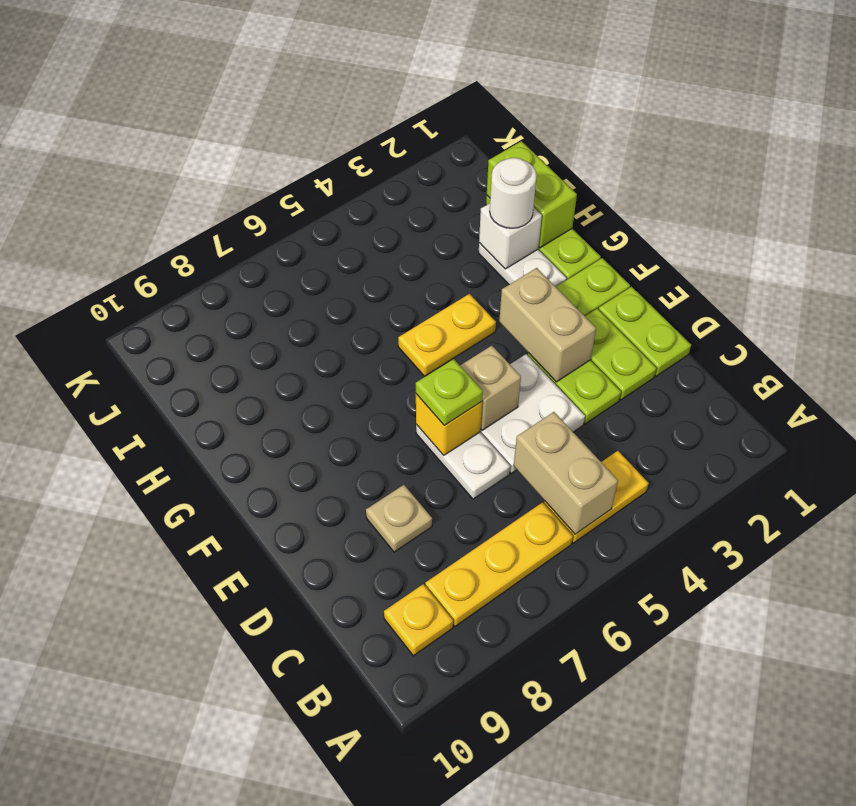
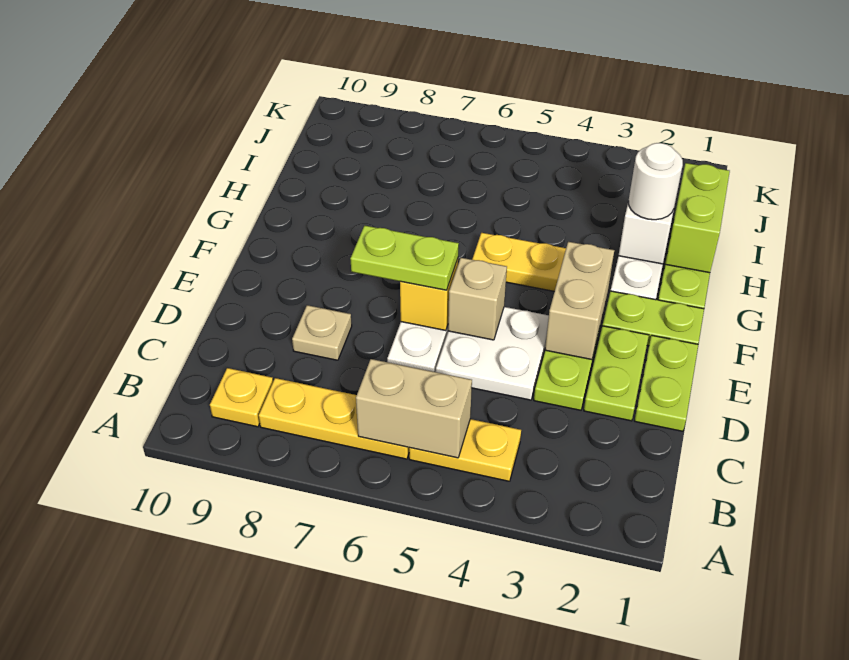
tan brick B5:C5 level 2 -> tan brick B5:B6 level 2
lime plate E6 level 3 -> lime plate E6:E7 level 3

